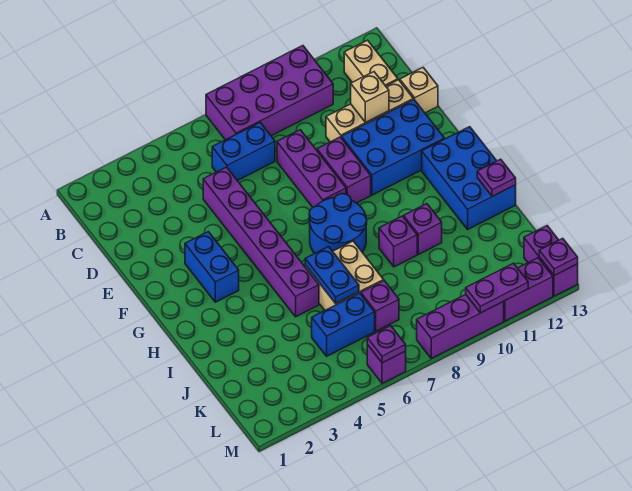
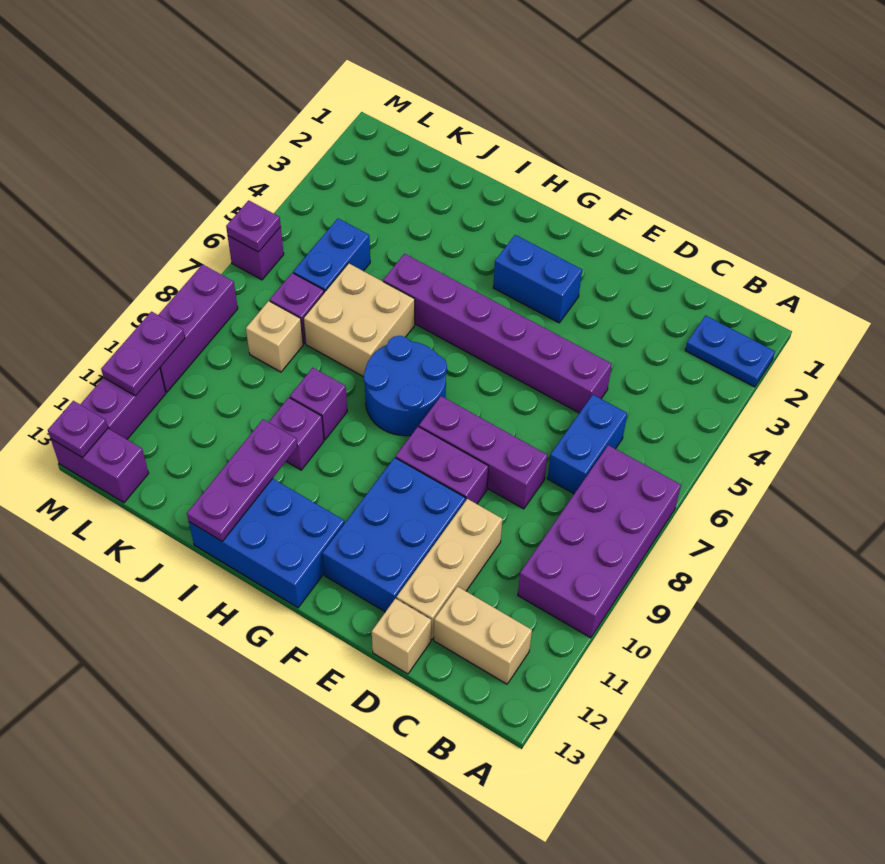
tan brick D11 level 2 -> tan brick K8 level 1
blue plate I6:J6 level 2 -> blue plate A2:B2 level 1
purple plate I13 level 2 -> purple plate I11:I13 level 2

